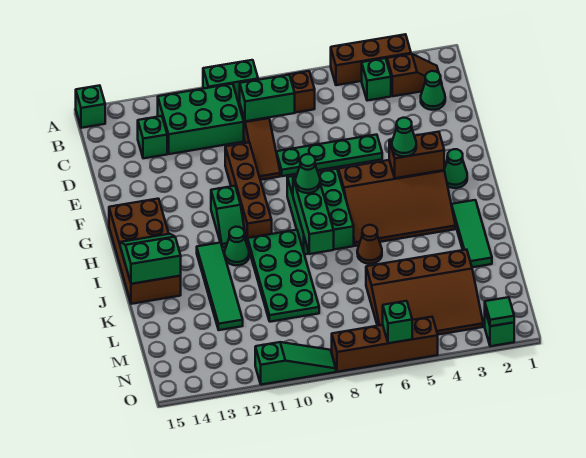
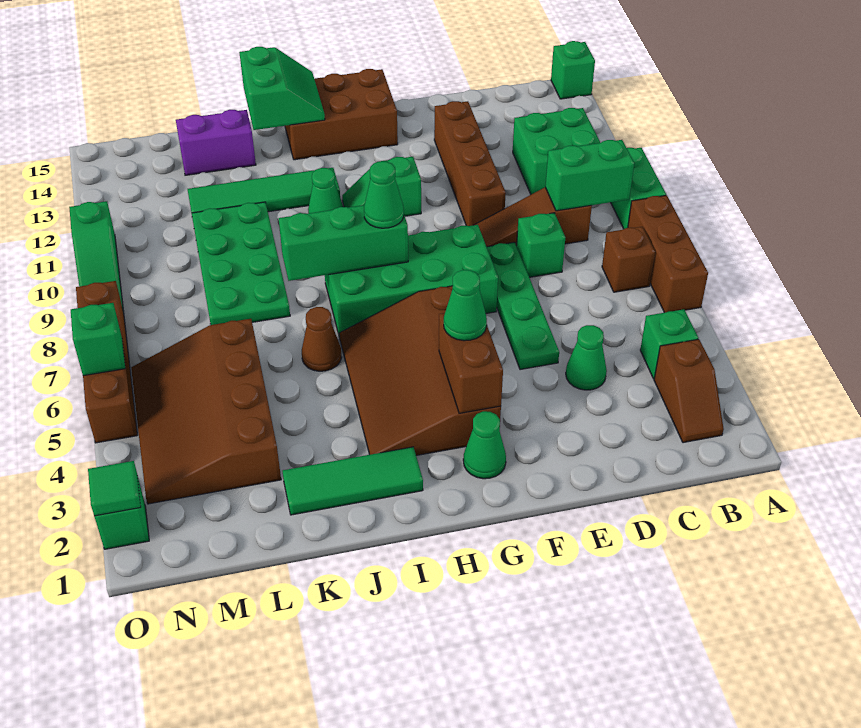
brown brick A3:A5 level 1 -> brown brick A6:A8 level 1
green brick B10:C12 level 1 -> green brick B11:C12 level 1
green cone C2 level 1 -> green cone D4 level 1
green brick C8:C9 level 2 -> green brick B9:C9 level 2
green brick C13 level 1 -> green brick D8 level 1
brown brick E10:H10 level 1 -> brown brick E10:E13 level 1
green brick G7:I8 level 1 -> green brick F7:I8 level 1
brown brick G14:J15 level 1 -> brown brick G14:I15 level 1
green plate I9:L10 level 1 -> green plate K8:L11 level 1
none -> purple brick K14:L14 level 1

